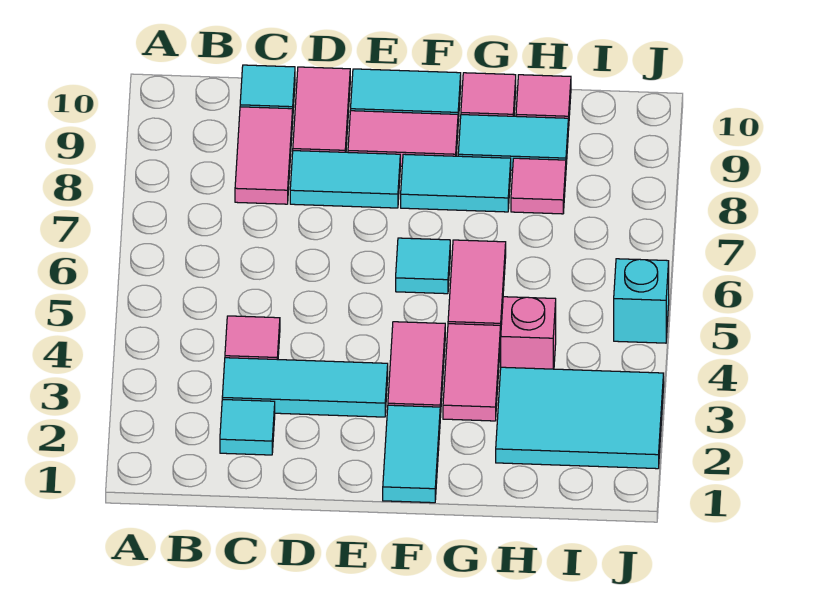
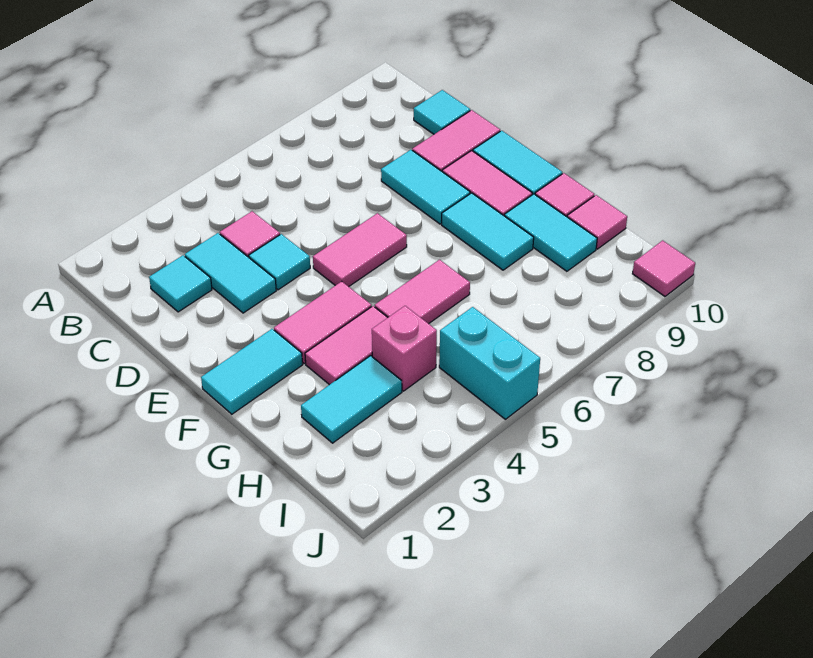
cyan tile C3:E3 level 1 -> cyan tile C3:D3 level 1
pink tile C8:C9 level 1 -> pink tile E5:E6 level 1
cyan tile F6 level 1 -> cyan tile D4 level 1
cyan tile H2:J3 level 1 -> cyan tile H2:H3 level 1
pink tile H8 level 1 -> pink tile J10 level 1
cyan brick J5 level 1 -> cyan brick I5:J5 level 1

